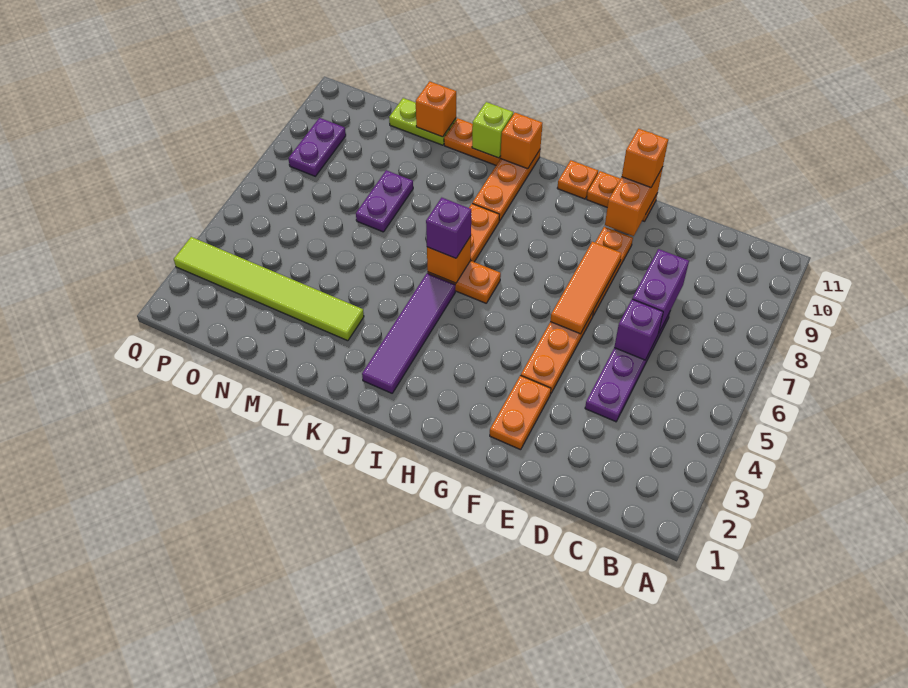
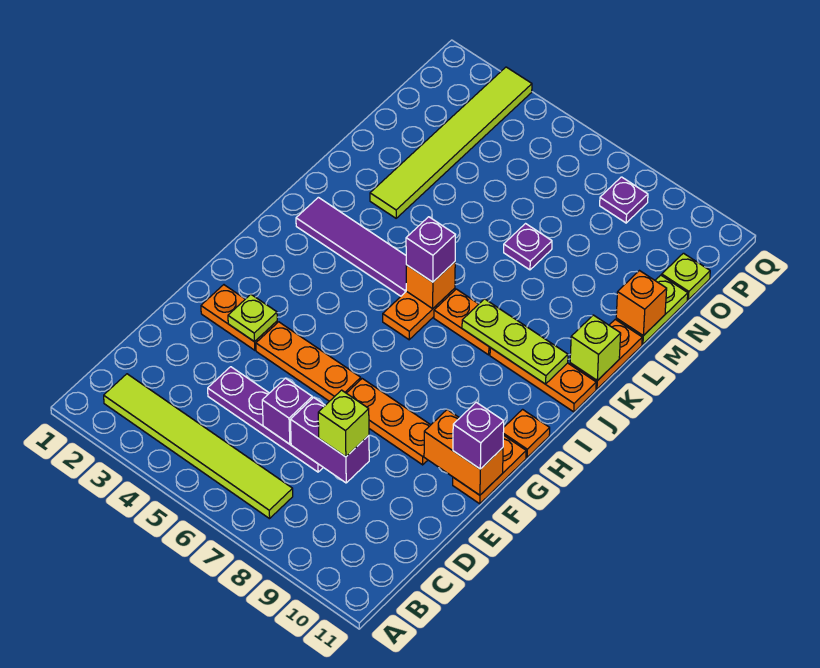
none -> lime tile B2:B7 level 1
none -> lime brick D8 level 3
none -> lime plate F3 level 2
orange tile F6:F8 level 2 -> none
orange brick F11 level 3 -> purple brick F11 level 3
none -> lime plate J8:J10 level 2
orange brick J11 level 2 -> none
purple plate M7:M8 level 1 -> purple plate M7 level 1
none -> lime plate O11 level 1
purple plate P8:P9 level 1 -> purple plate P8 level 1

